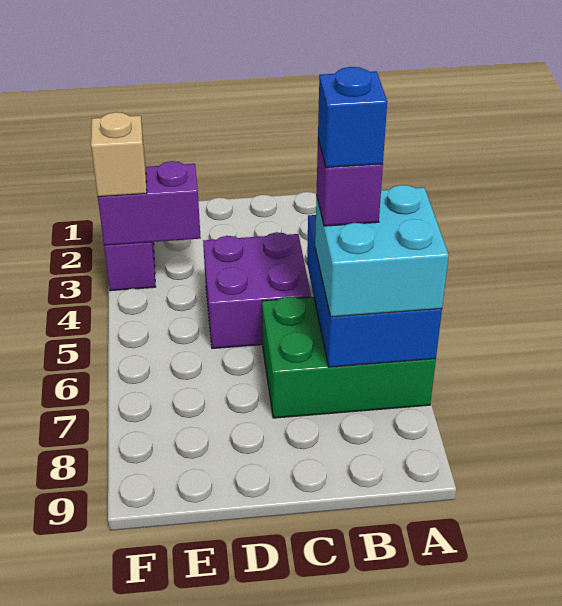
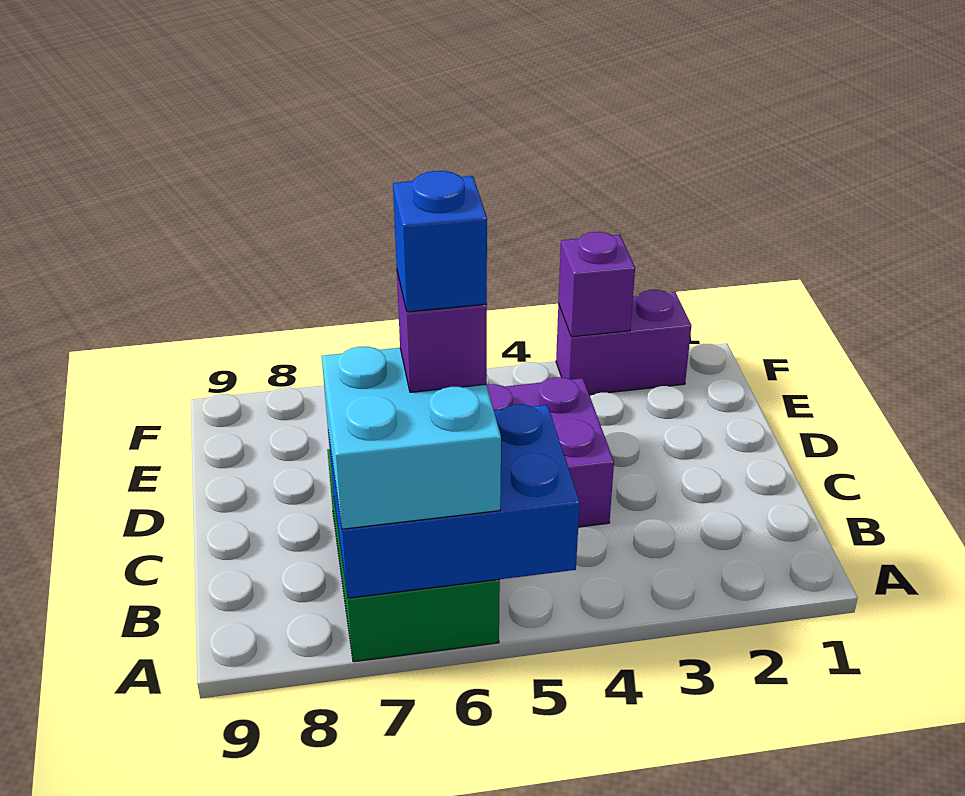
purple brick E3:F3 level 2 -> purple brick F3 level 2
tan brick F3 level 3 -> none

